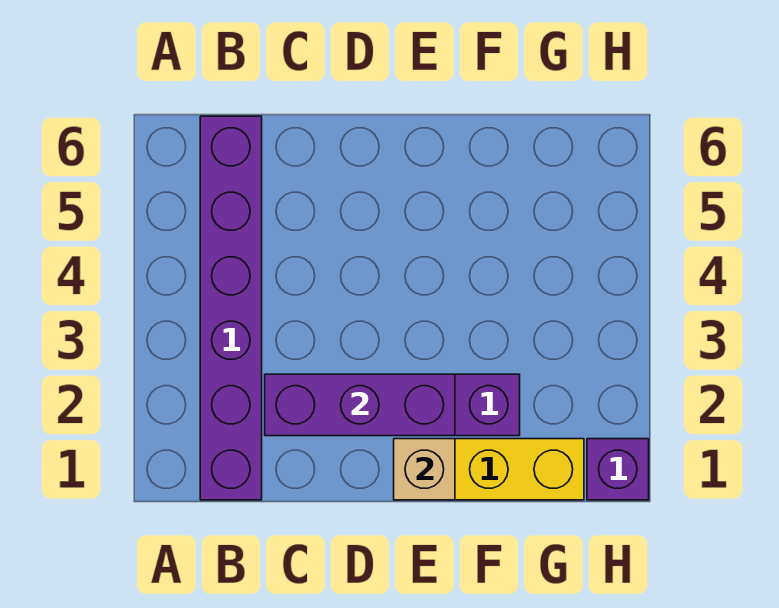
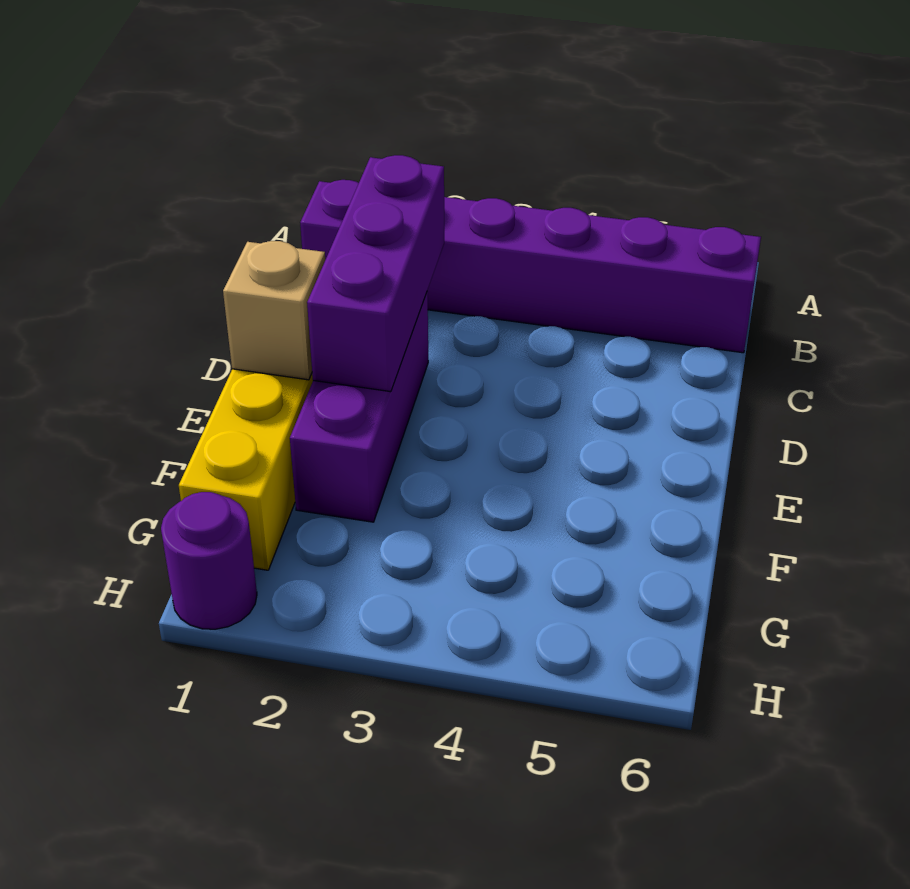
purple brick H1 level 1 -> purple round brick H1 level 1

